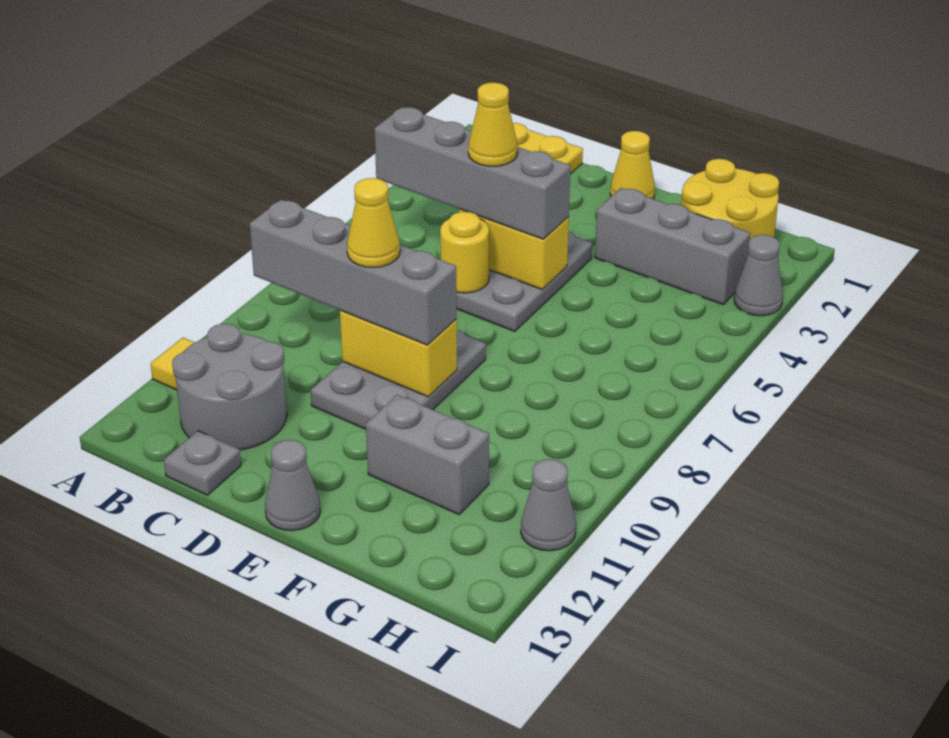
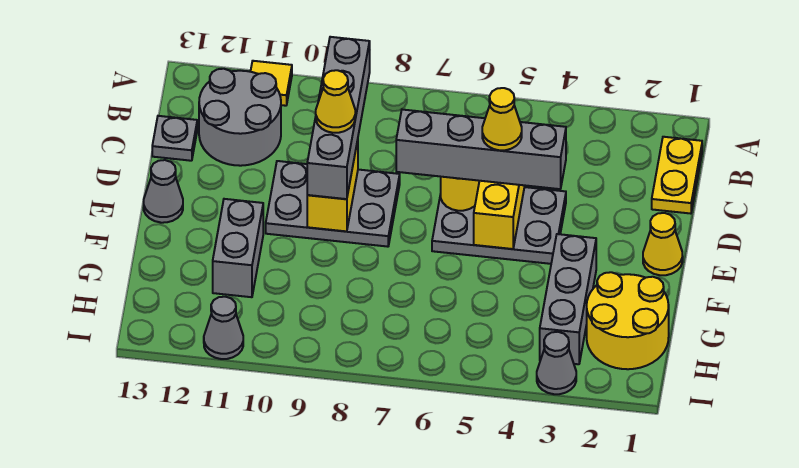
grey brick B5:E5 level 3 -> grey brick D4:D7 level 3

